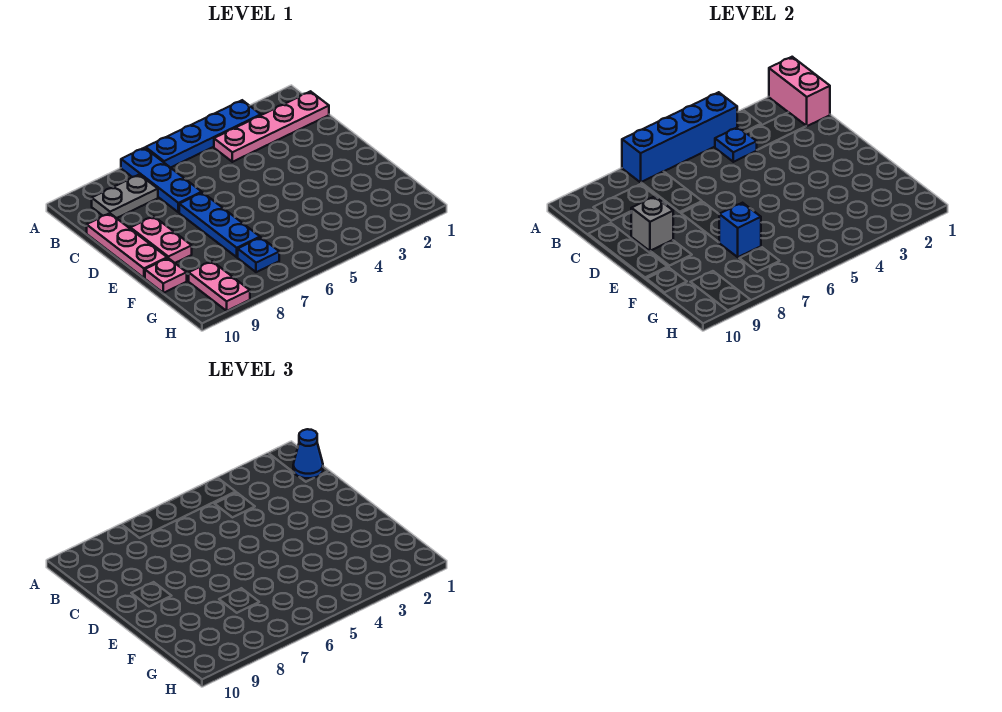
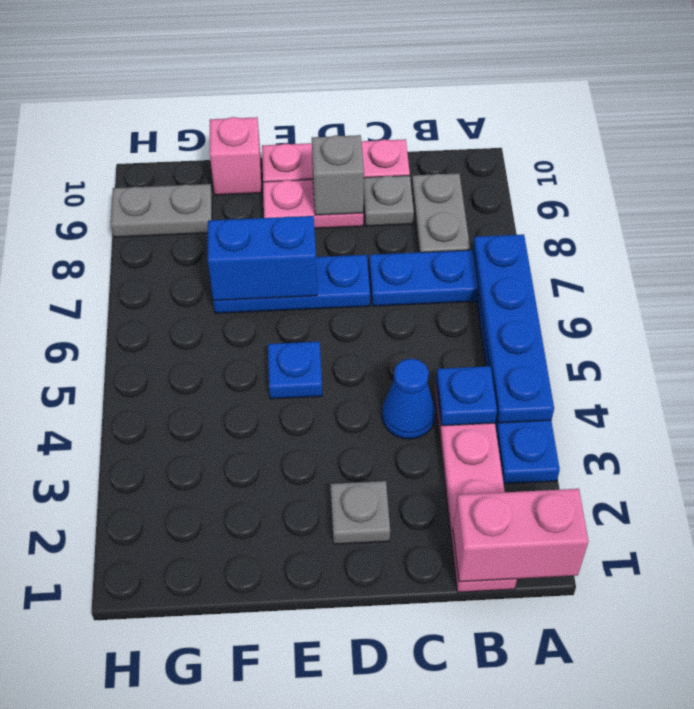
blue brick A4:A7 level 2 -> blue plate A4:A7 level 2
blue cone B1 level 3 -> blue cone C4 level 1
none -> grey plate C9 level 1
none -> grey plate D2 level 1
blue brick F7 level 2 -> blue brick E7:F7 level 2
pink plate F10 level 1 -> pink brick F10 level 1
blue plate G7 level 1 -> blue plate E5 level 1
pink plate G9:H9 level 1 -> grey plate G9:H9 level 1

